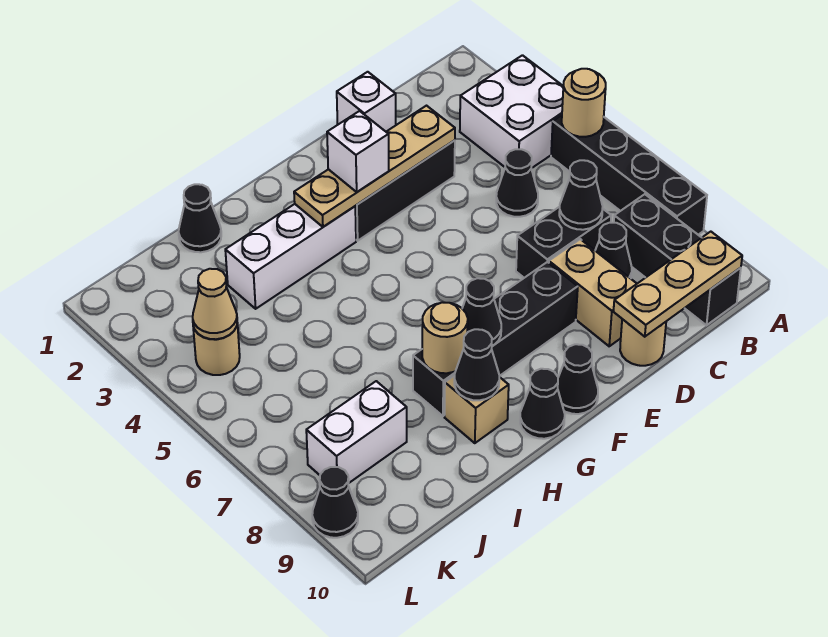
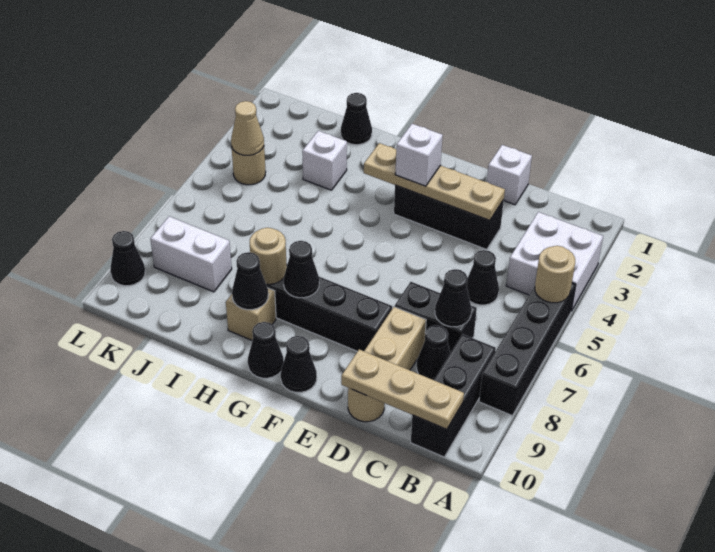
white brick G3:I3 level 1 -> white brick I3 level 1

